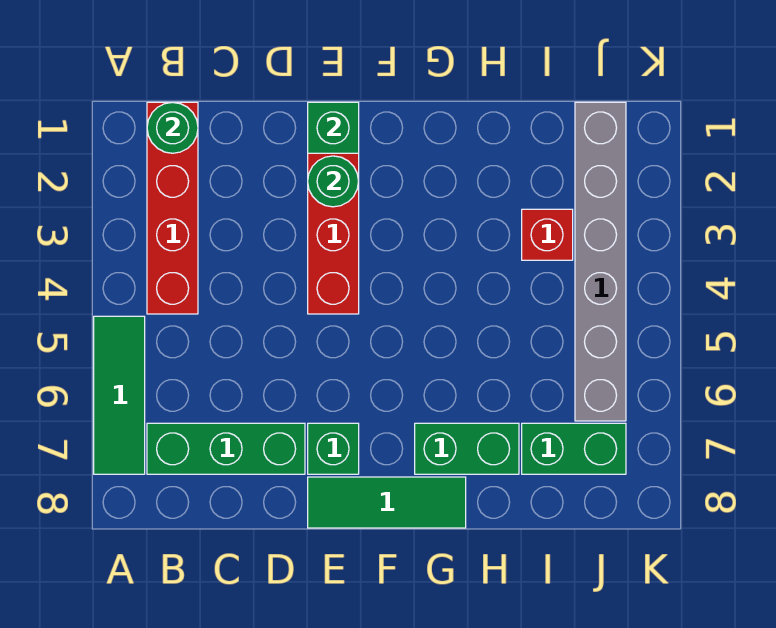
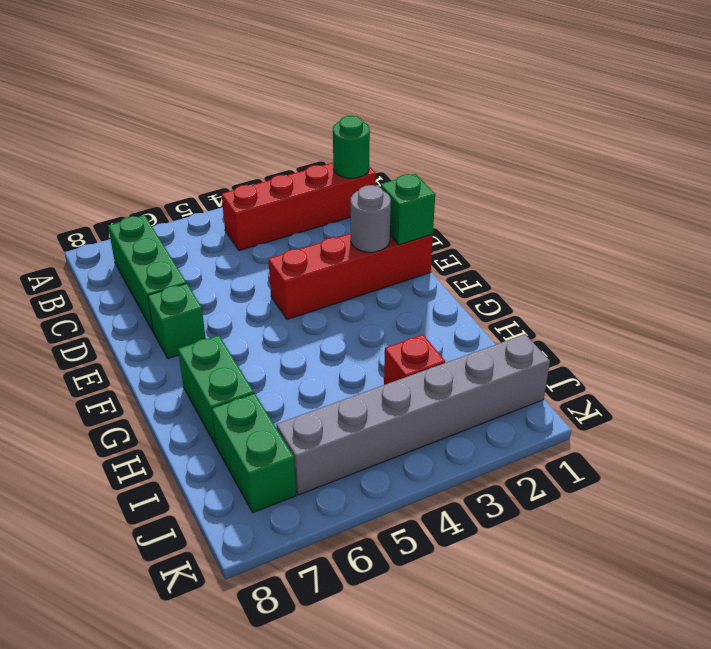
green tile A5:A7 level 1 -> none
green round brick E2 level 2 -> grey round brick E2 level 2
green tile E8:G8 level 1 -> none

